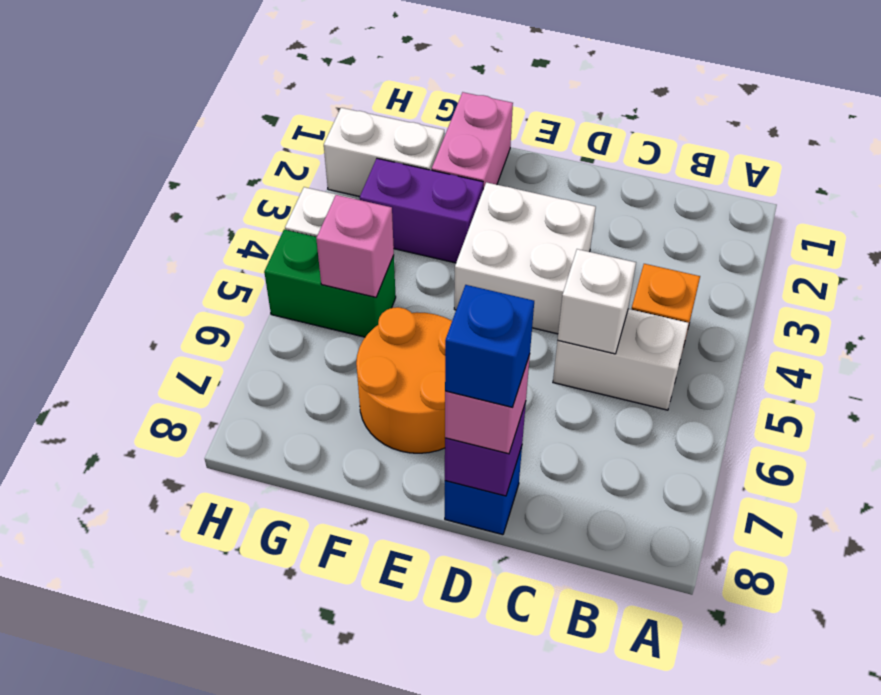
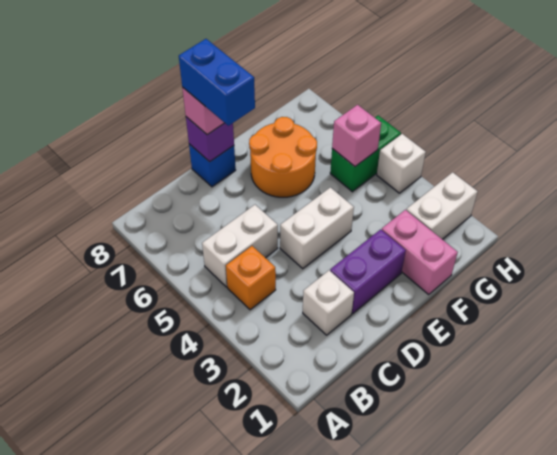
white brick C5 level 2 -> white brick C2 level 1
white brick D3:E4 level 1 -> white brick D4:E4 level 1
blue brick D8 level 4 -> blue brick D7:D8 level 4
purple brick F3:G3 level 1 -> purple brick D2:E2 level 1

